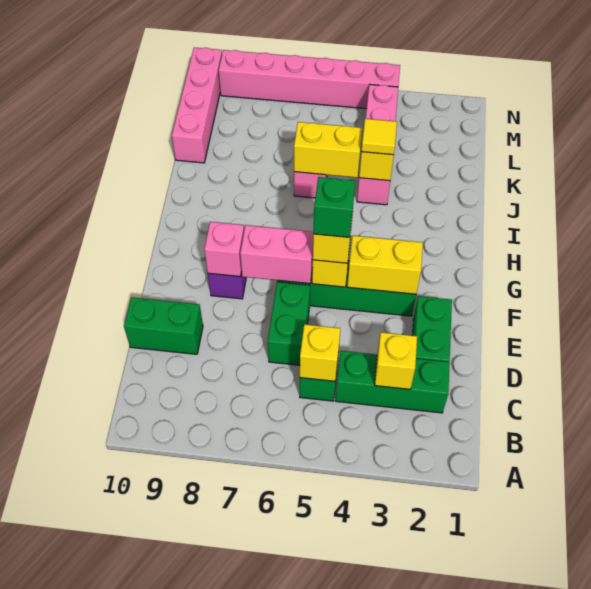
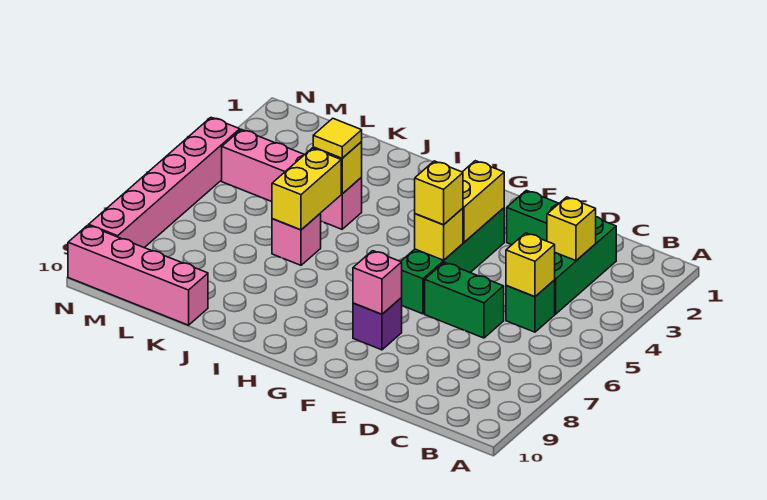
green brick D9:D10 level 1 -> none
green brick F5 level 4 -> none
pink brick F6:F7 level 2 -> none

